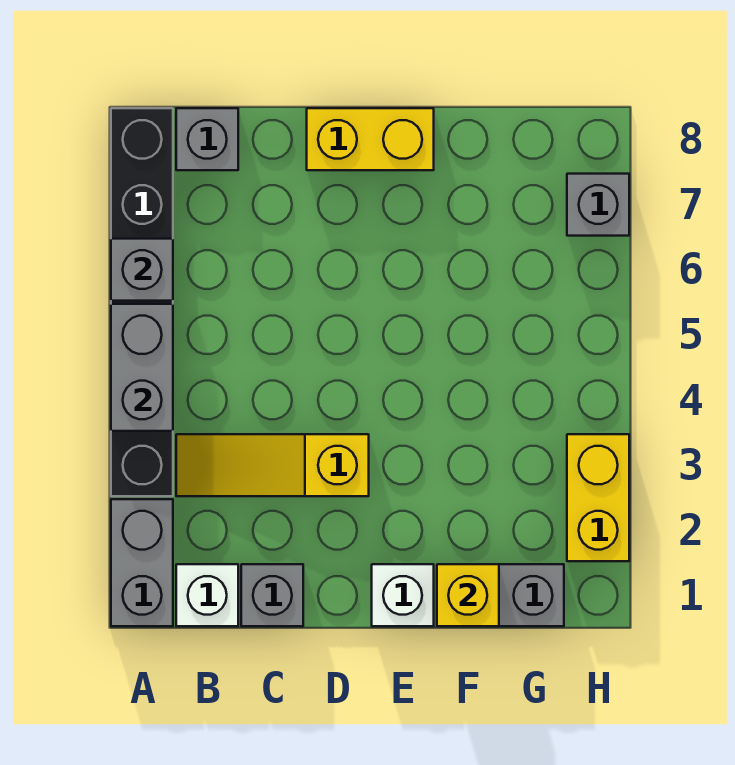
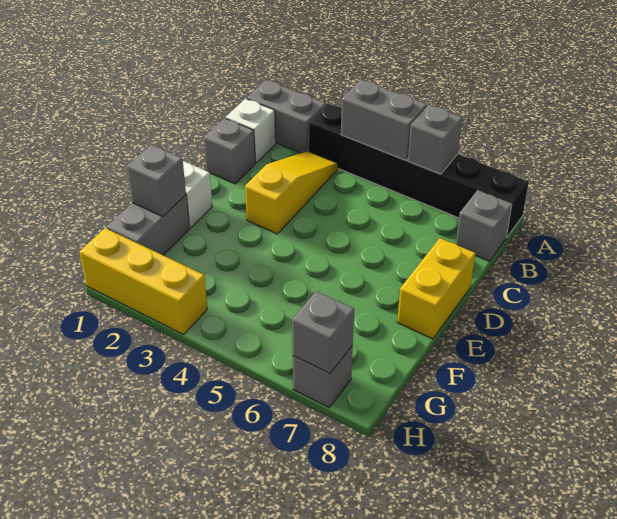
yellow brick F1 level 2 -> grey brick F1 level 2
yellow brick H2:H3 level 1 -> yellow brick H1:H3 level 1
none -> grey brick H7 level 2

